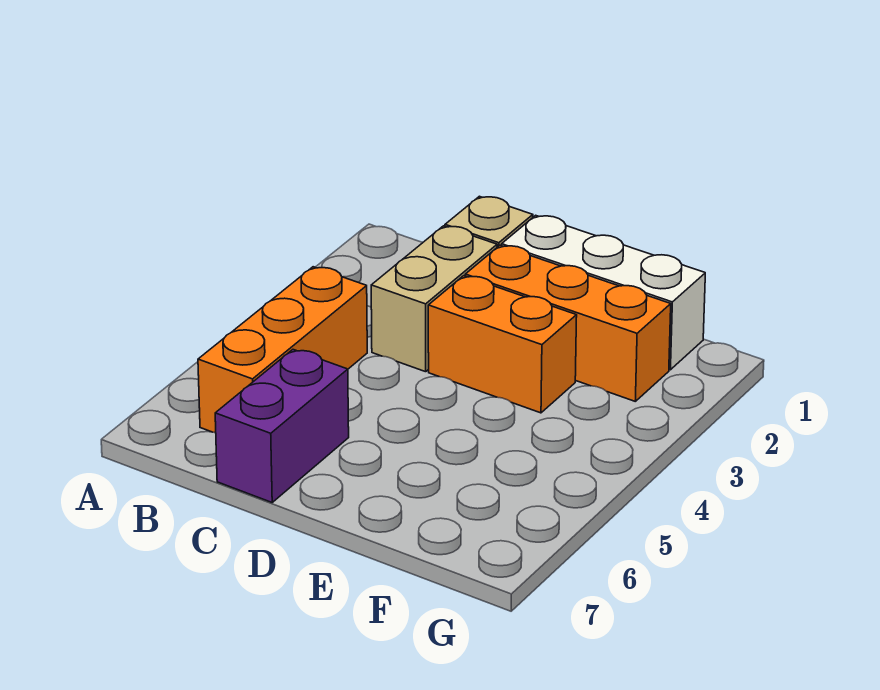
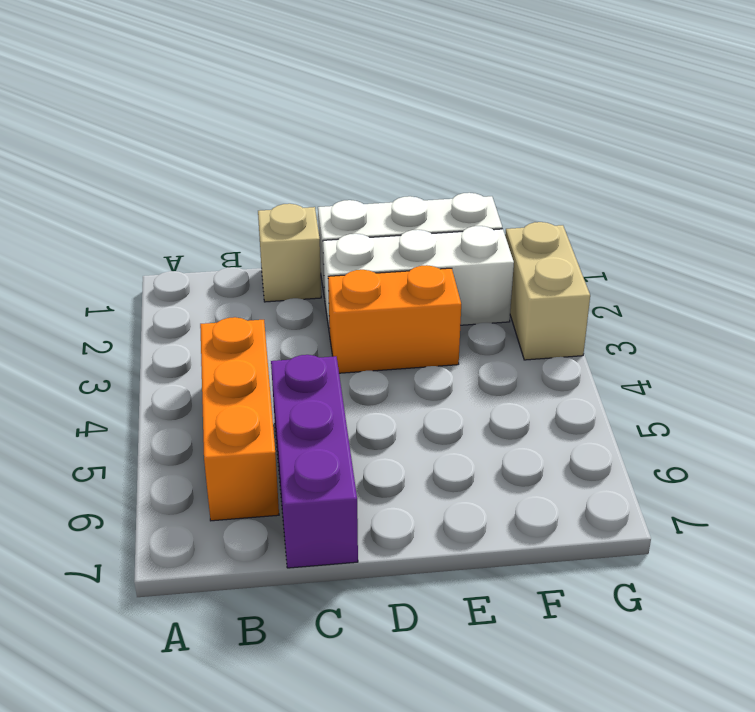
tan brick C2:C3 level 1 -> tan brick G2:G3 level 1
purple brick C6:C7 level 1 -> purple brick C5:C7 level 1
orange brick D2:F2 level 1 -> white brick D2:F2 level 1

